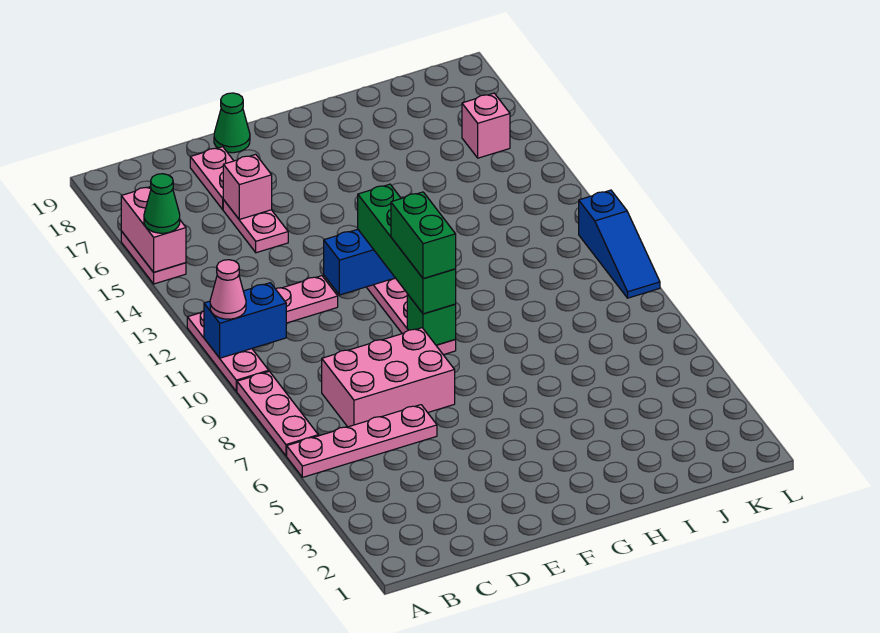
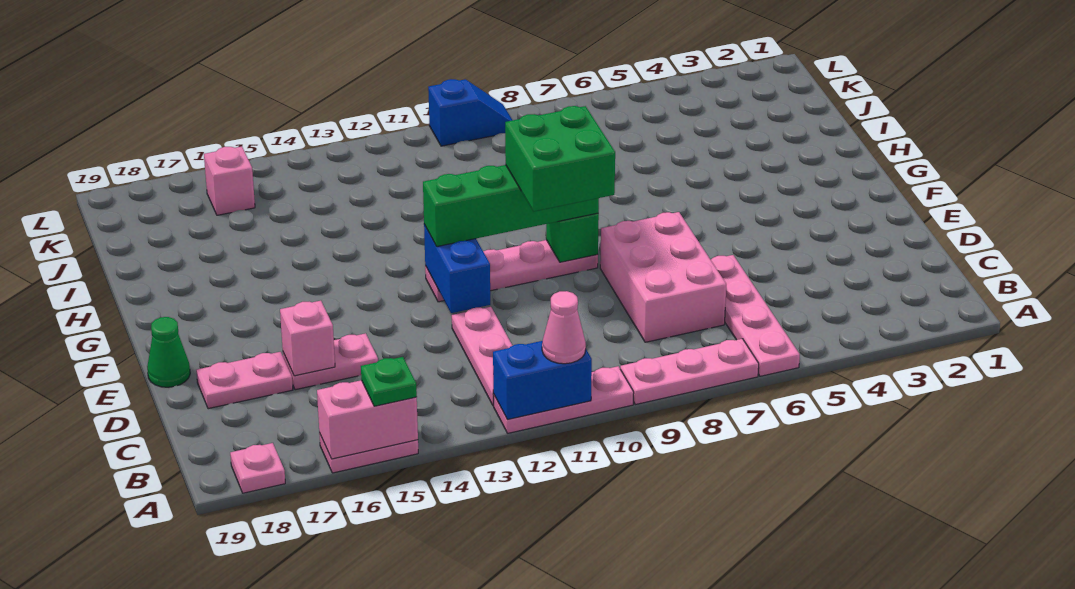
blue brick A11:B11 level 2 -> blue brick A11:A12 level 2
green cone A15 level 3 -> green plate A15 level 3
none -> pink plate A18 level 1
green brick F9:F10 level 4 -> green brick E9:F10 level 4
blue slope L9:L11 level 1 top 11 -> blue slope L9:L10 level 1 top 10

